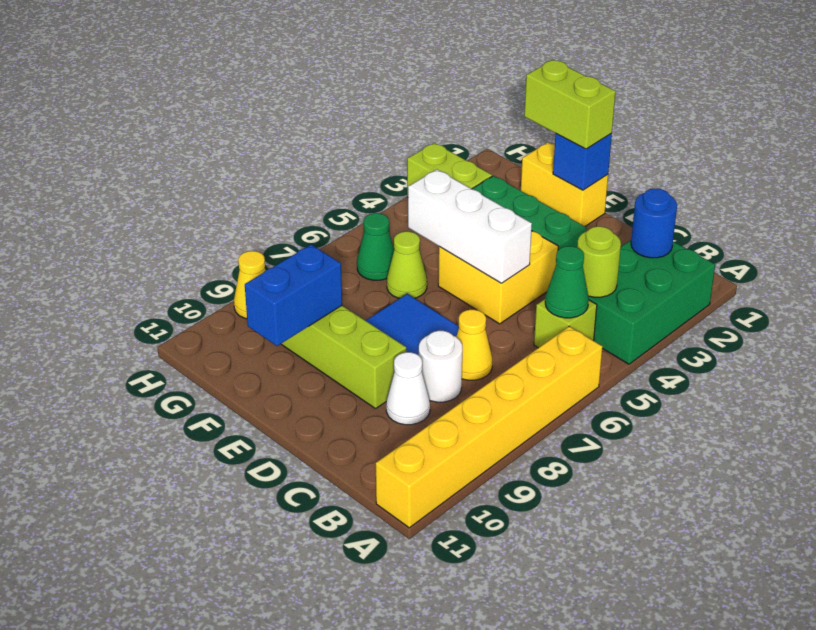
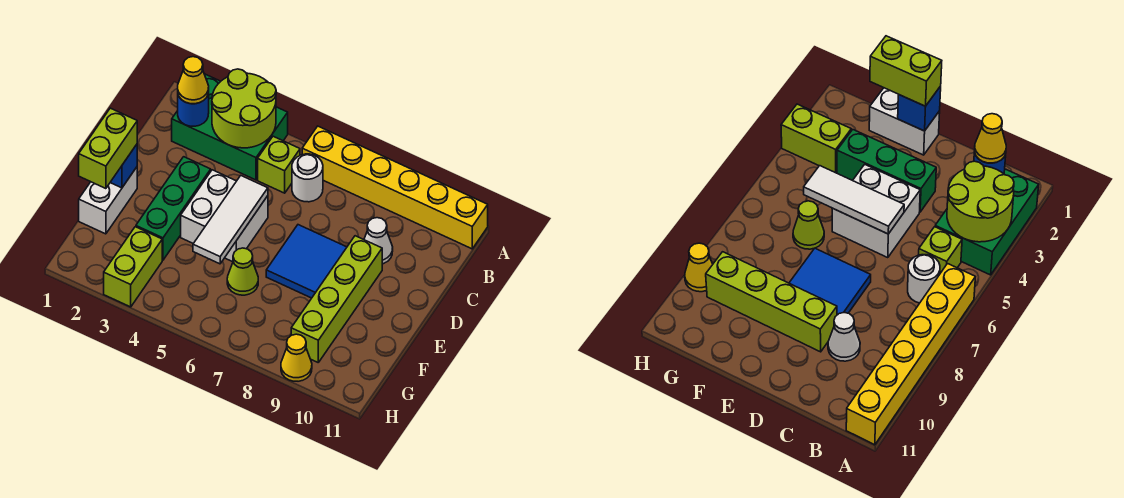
lime round brick B4 level 2 -> lime round brick A3:B4 level 2
green cone B5 level 2 -> none
yellow cone C7 level 1 -> yellow cone B2 level 3
white round brick C8 level 1 -> white round brick B6 level 1
yellow brick D4:E5 level 1 -> white brick D4:E5 level 1
white brick D5:F5 level 2 -> white tile D5:F5 level 2
yellow brick E1:F1 level 1 -> white brick E1:F1 level 1
blue brick F9:F10 level 2 -> none
green cone G6 level 1 -> none

